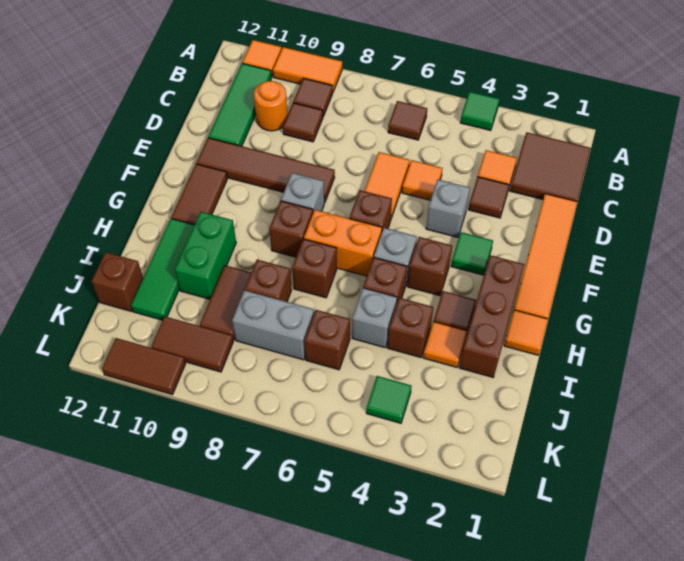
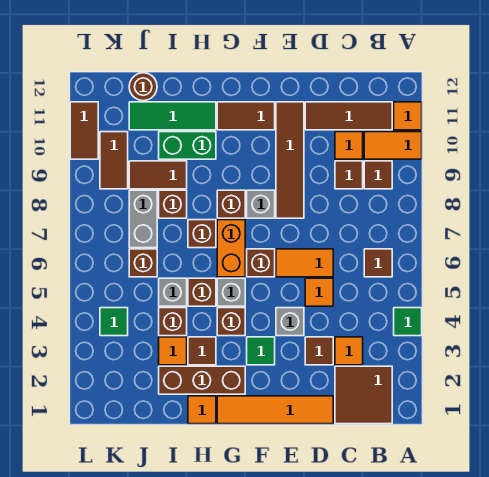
orange tile A9:A10 level 1 -> orange tile A10:B10 level 1
green tile B11:D11 level 1 -> brown tile B11:D11 level 1
orange round brick C10 level 1 -> orange tile C10 level 1
brown brick J12 level 1 -> brown round brick J12 level 1

